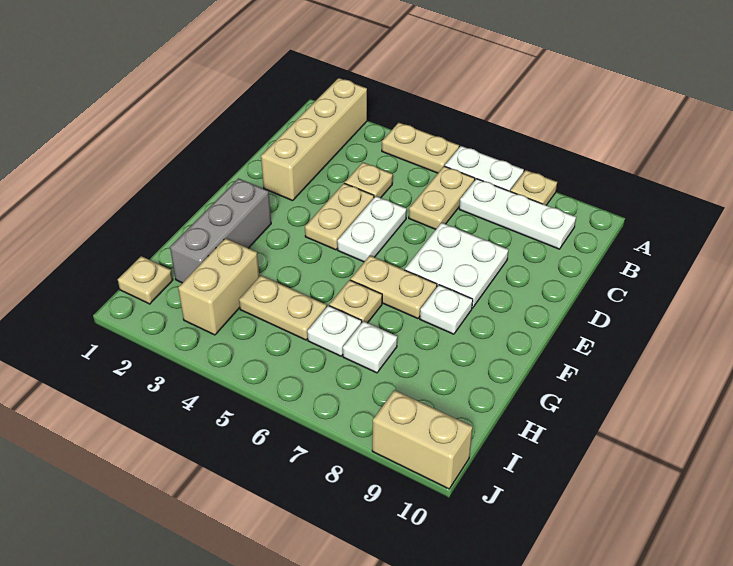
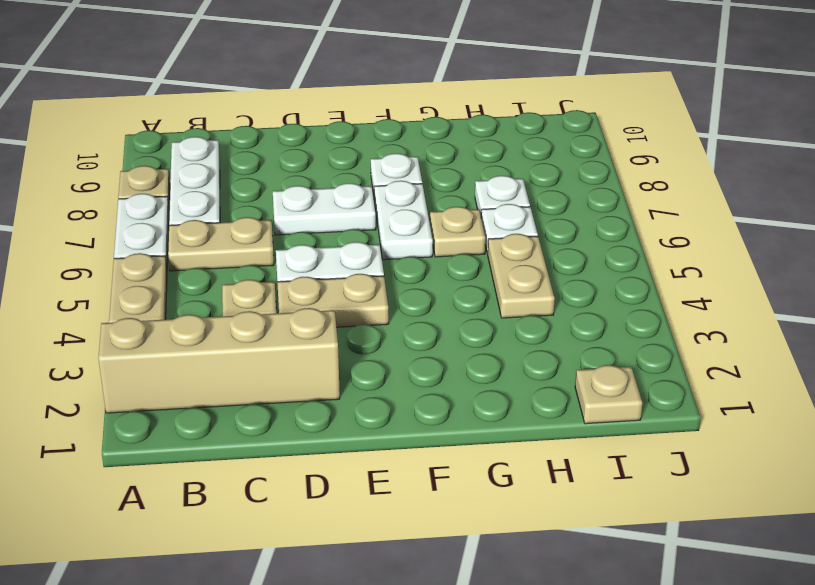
white plate D7:E8 level 1 -> white plate D7:E7 level 1
grey brick F2:H2 level 1 -> none
tan plate F6:F7 level 1 -> white plate F6:F7 level 1
tan brick H3:I3 level 1 -> none
tan brick J9:J10 level 1 -> none

